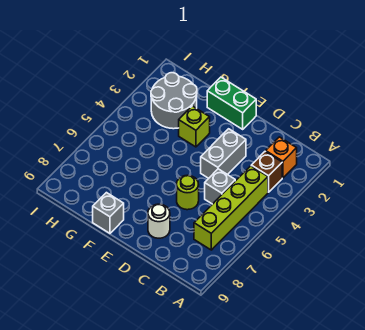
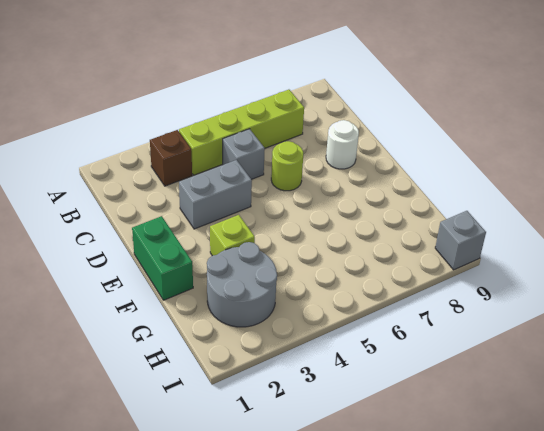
orange brick B2 level 1 -> none
grey brick F9 level 1 -> grey brick I9 level 1

